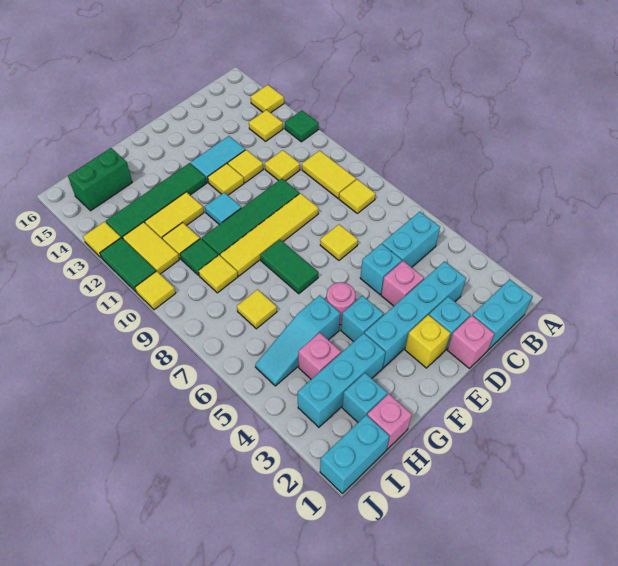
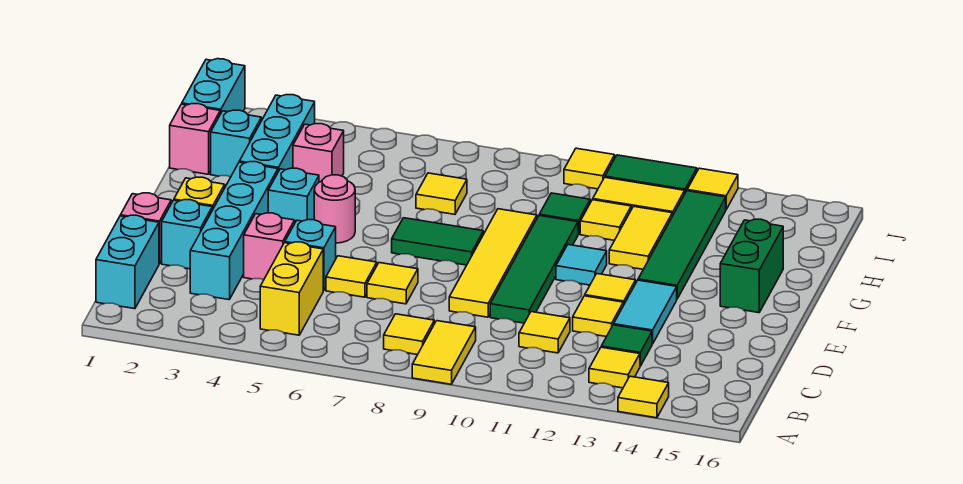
green tile A12 level 1 -> green tile C13 level 1
cyan brick B5:C5 level 1 -> yellow brick B5:C5 level 1
yellow tile B9:B10 level 1 -> yellow tile A9:B9 level 1
cyan slope G5:I5 level 1 top G -> none
yellow tile H9 level 1 -> yellow tile D6 level 1
green brick H15:I15 level 1 -> green brick F15:G15 level 1

